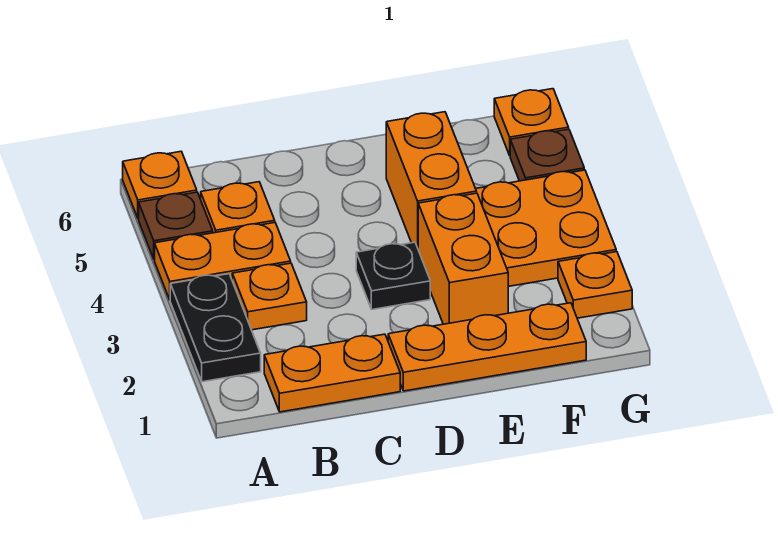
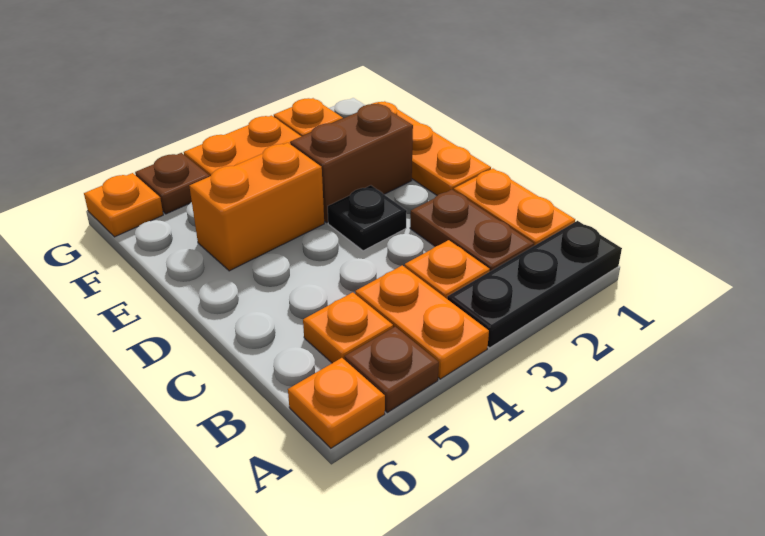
black plate A2:A3 level 1 -> black plate A1:A3 level 1
none -> brown plate B2:C2 level 1
orange brick E2:E3 level 1 -> brown brick E2:E3 level 1

